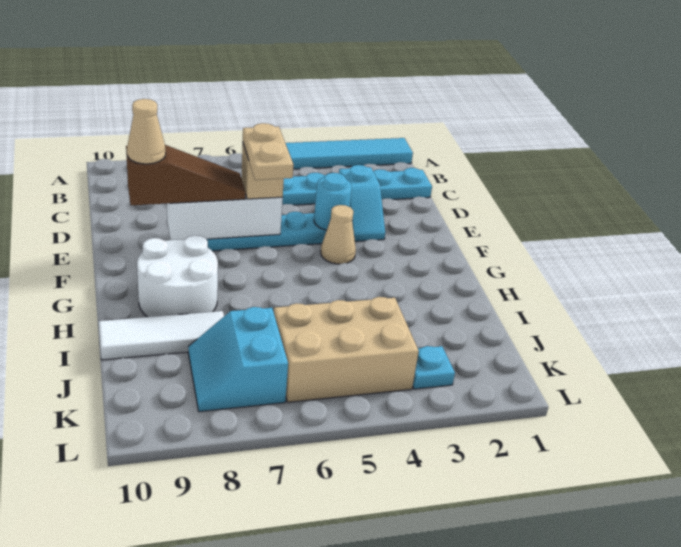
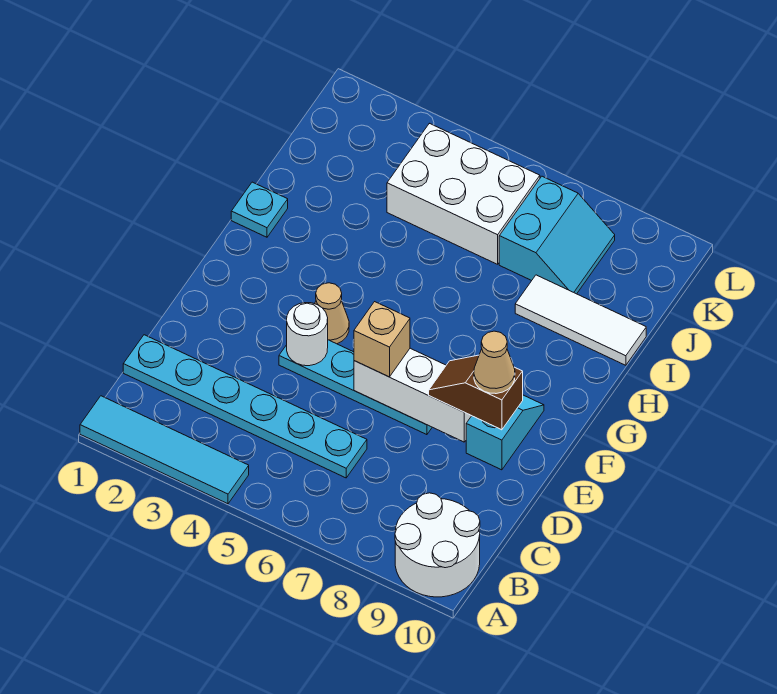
cyan slope D3:E3 level 1 top D -> cyan slope E9:F9 level 1 top E
cyan round brick E4 level 2 -> white round brick E4 level 2
tan plate E6:F6 level 4 -> none
brown slope E7:E9 level 3 top 9 -> brown slope E8:E9 level 3 top 9
white round brick G8:H9 level 1 -> white round brick A9:B10 level 1
tan brick J4:K6 level 1 -> white brick J4:K6 level 1
cyan plate K3 level 1 -> cyan plate H1 level 1

